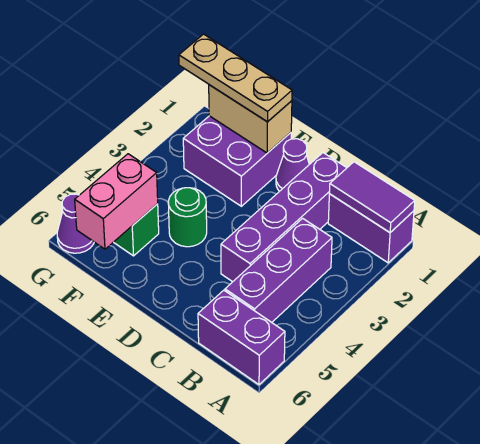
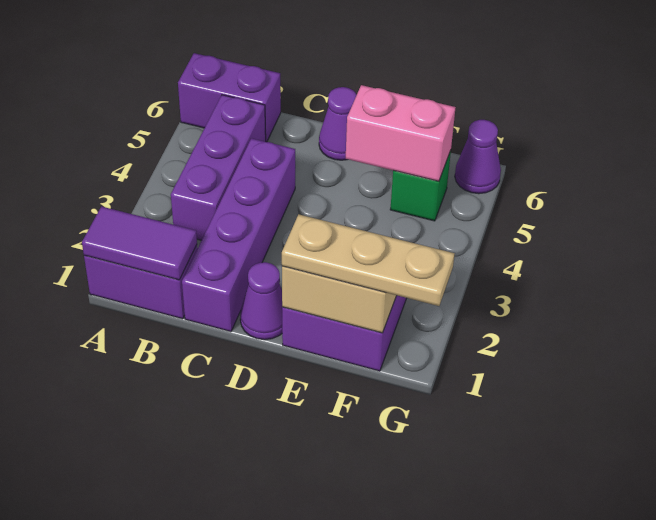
none -> purple cone D6 level 1
green round brick E4 level 1 -> none
pink brick F5:F6 level 2 -> pink brick E5:F5 level 2

